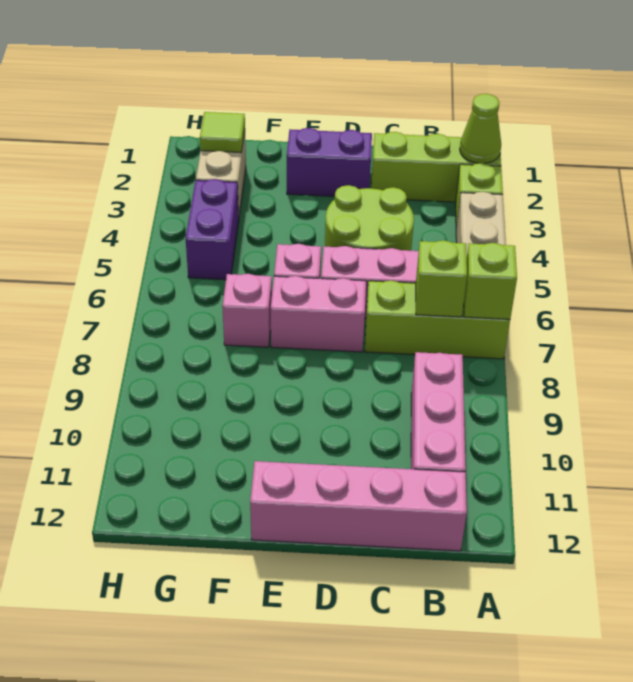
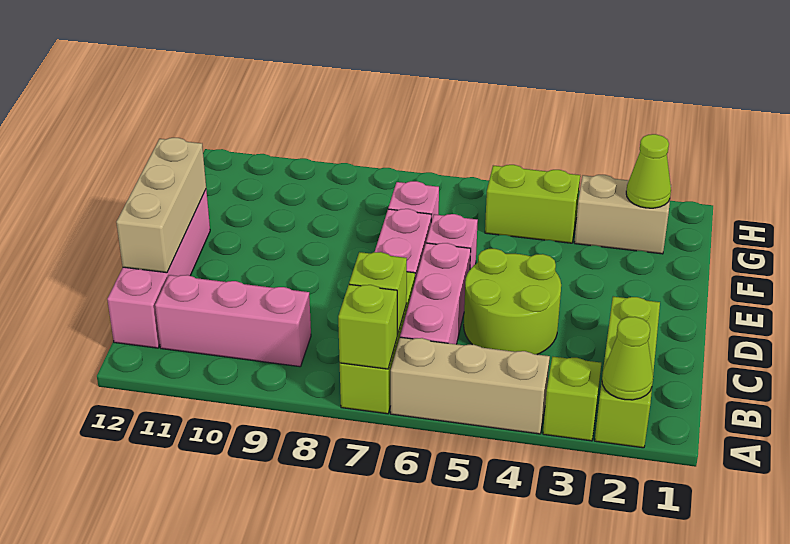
none -> tan brick C12:E12 level 2
purple brick D2:E2 level 1 -> none
lime tile G2 level 2 -> lime cone G2 level 2
purple brick G4:G5 level 1 -> lime brick G4:G5 level 1

